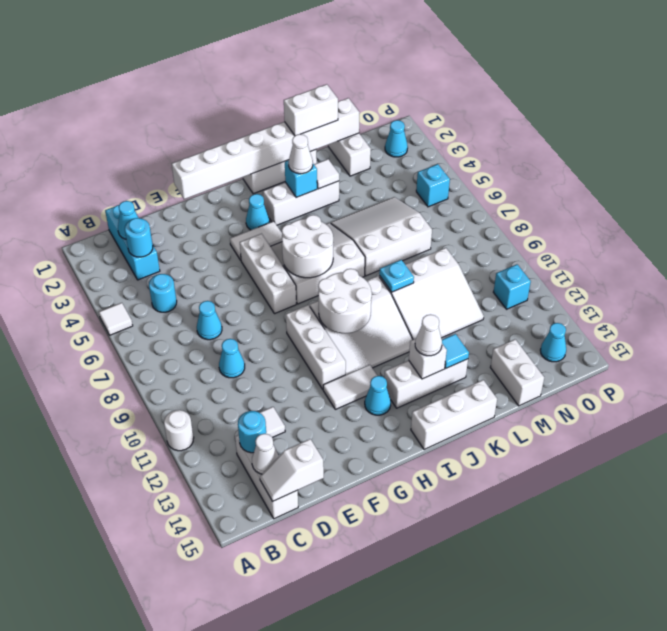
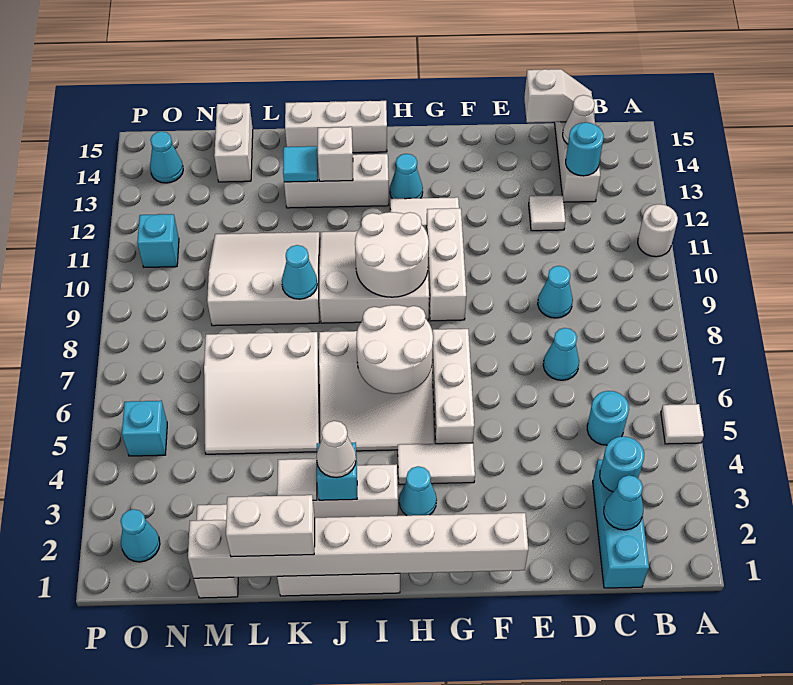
white cone J13 level 3 -> none
cyan plate K9 level 2 -> cyan cone K9 level 2

